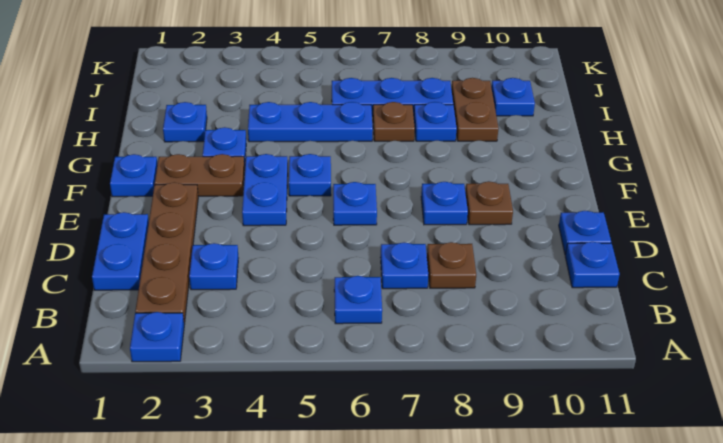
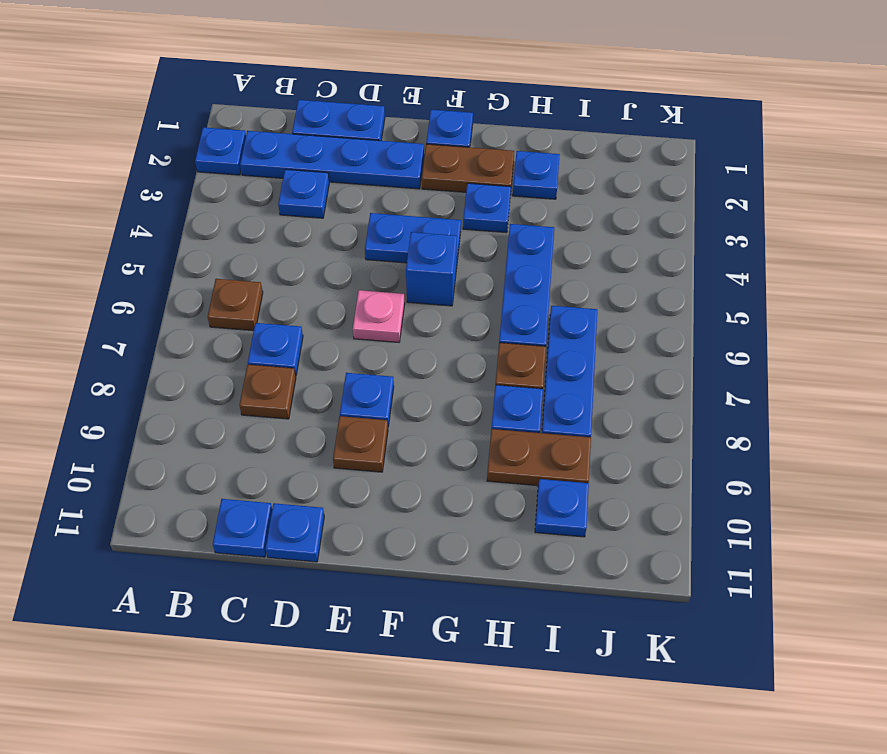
brown plate B2:E2 level 1 -> blue plate B2:E2 level 1
blue plate B6 level 1 -> brown plate B6 level 1
blue plate E6 level 1 -> pink plate E6 level 1
brown plate F2:F3 level 1 -> brown plate F2:G2 level 1
blue plate F5 level 1 -> blue brick F5 level 1

